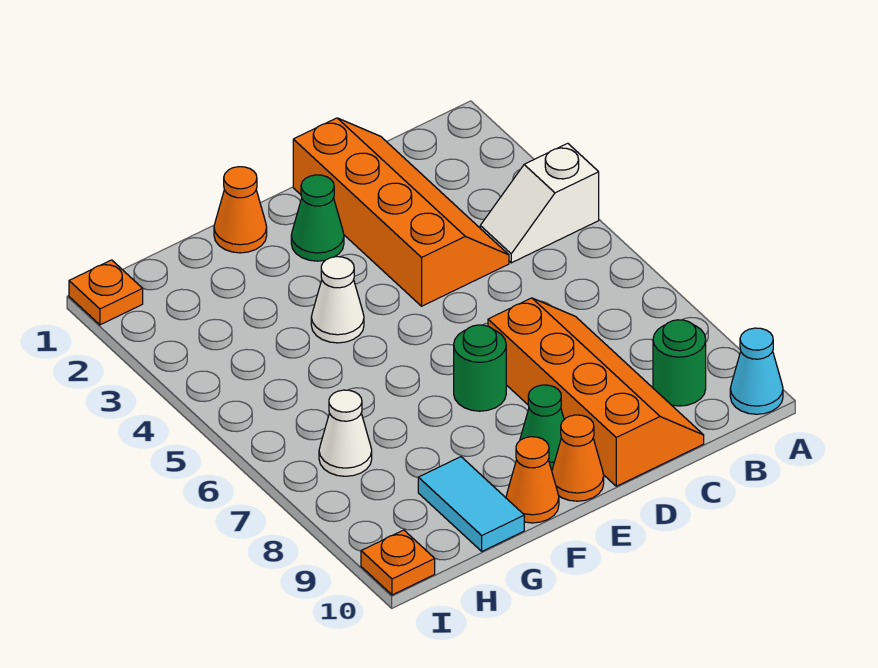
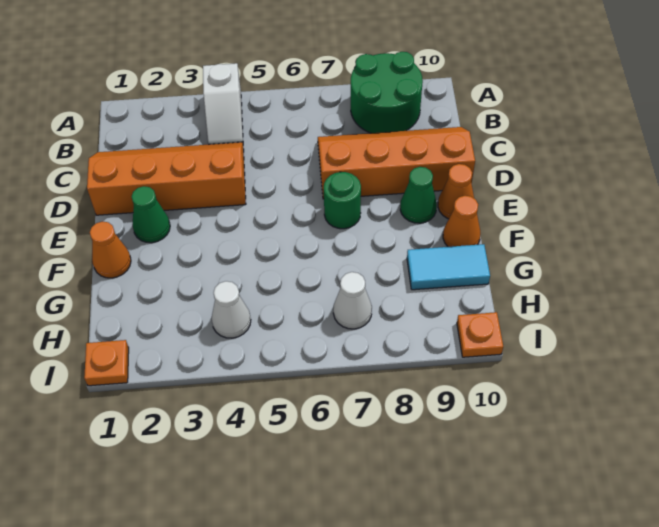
cyan cone A10 level 1 -> none
green round brick B9 level 1 -> green round brick A8:B9 level 1
white cone F4 level 1 -> white cone H4 level 1

